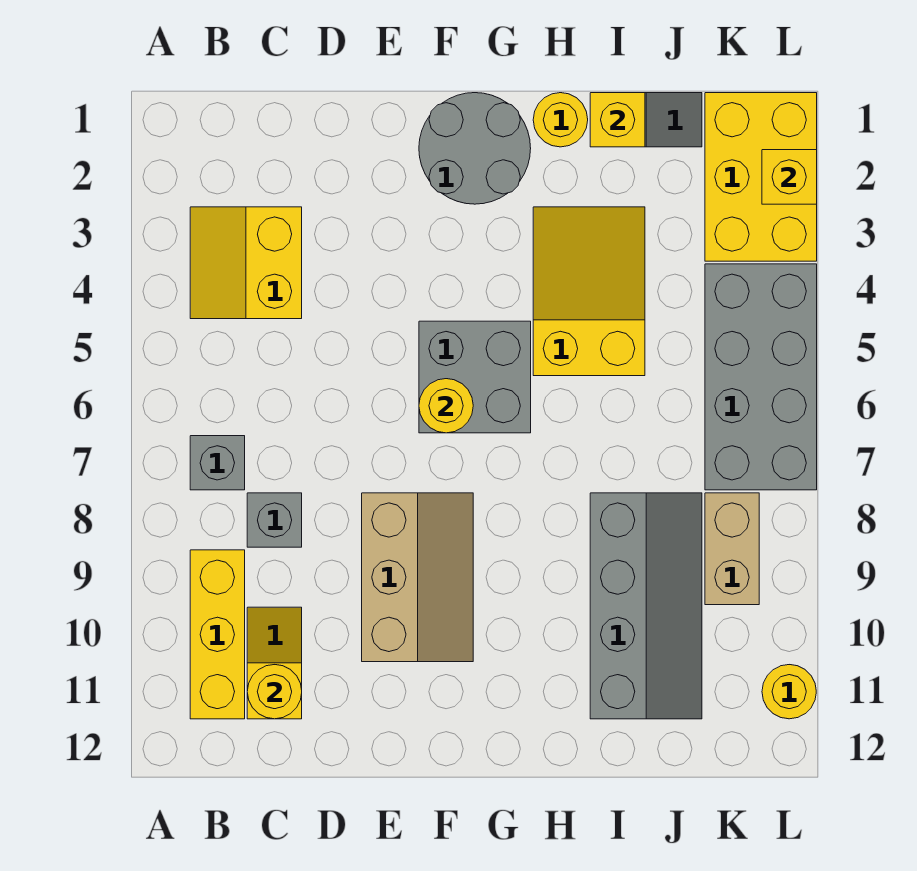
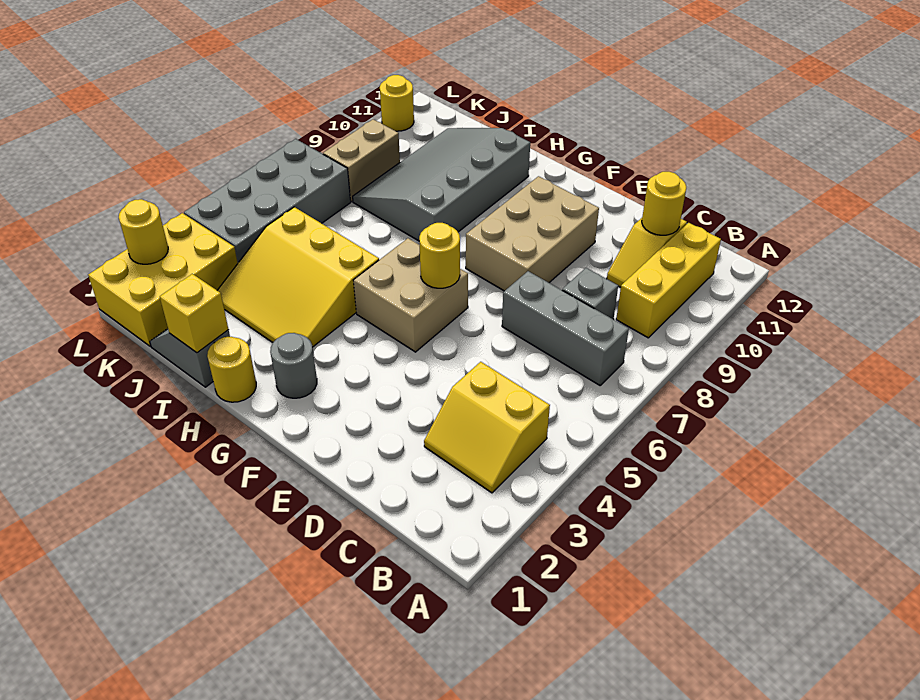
yellow slope B3:C4 level 1 top C -> yellow slope B3:C4 level 1 top 4
grey brick B7 level 1 -> grey brick B7:D7 level 1
tan slope E8:F10 level 1 top E -> tan brick E8:F10 level 1
grey round brick F1:G2 level 1 -> grey round brick G2 level 1
grey brick F5:G6 level 1 -> tan brick F5:G6 level 1
yellow slope H3:I5 level 1 top 5 -> yellow slope H3:J5 level 1 top 5
grey slope I8:J11 level 1 top I -> grey slope H8:J11 level 1 top H
yellow brick L2 level 2 -> yellow round brick L2 level 2

